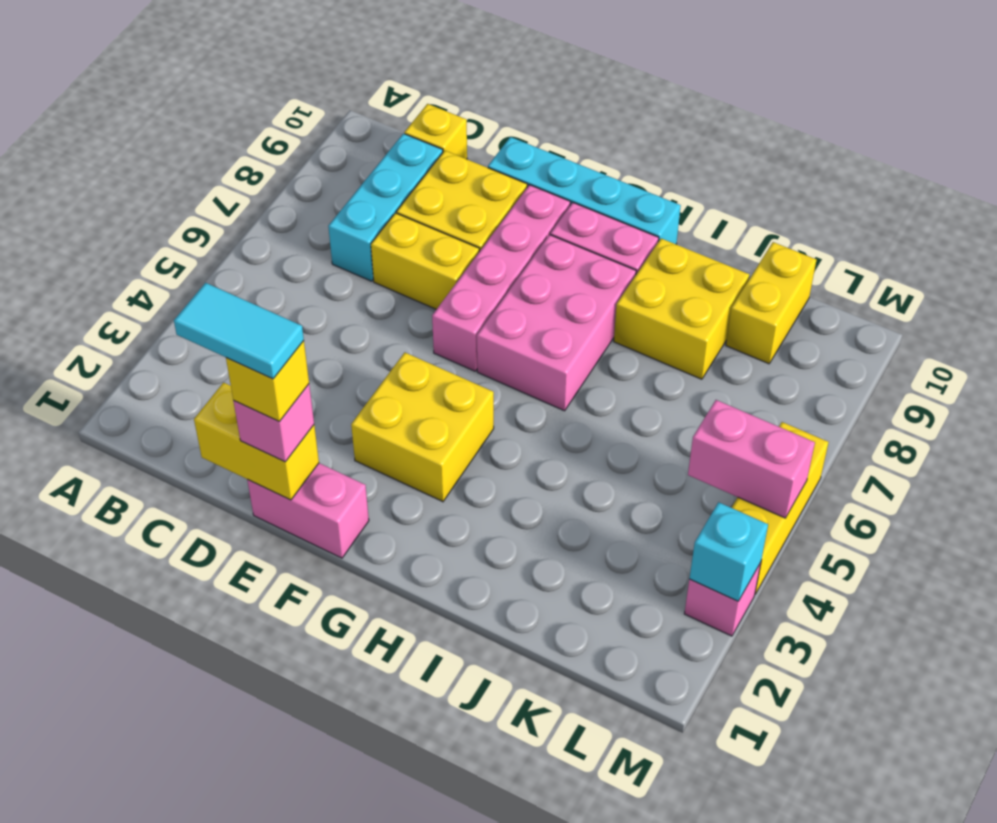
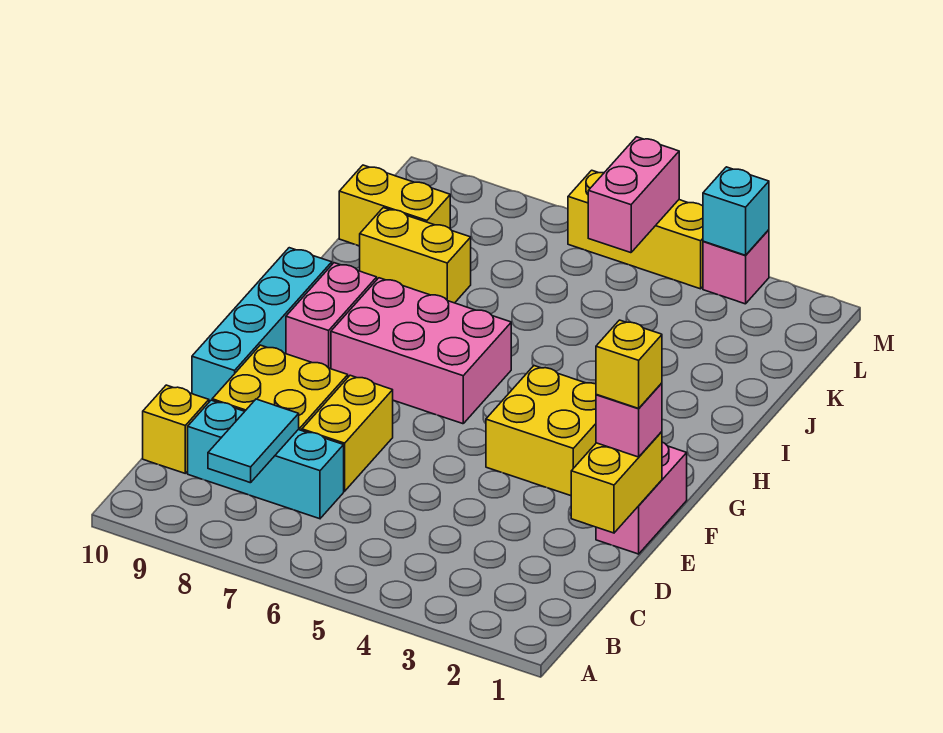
cyan tile D1:E1 level 5 -> cyan tile B8:C8 level 2
pink brick F6:F9 level 1 -> none
yellow brick I8:J9 level 1 -> yellow brick J8:J9 level 1

